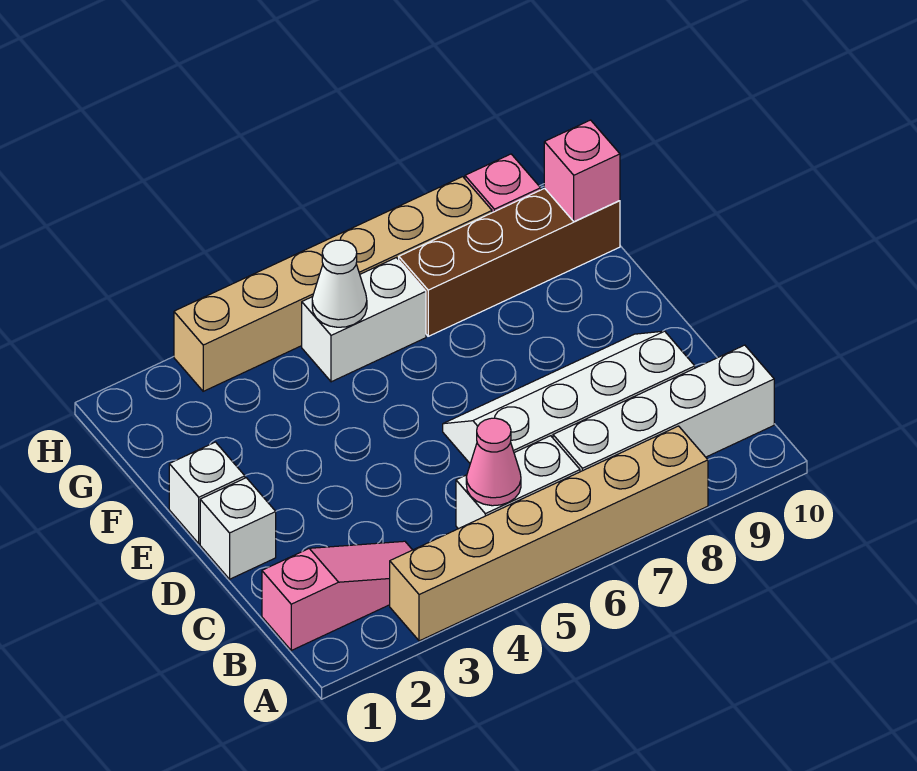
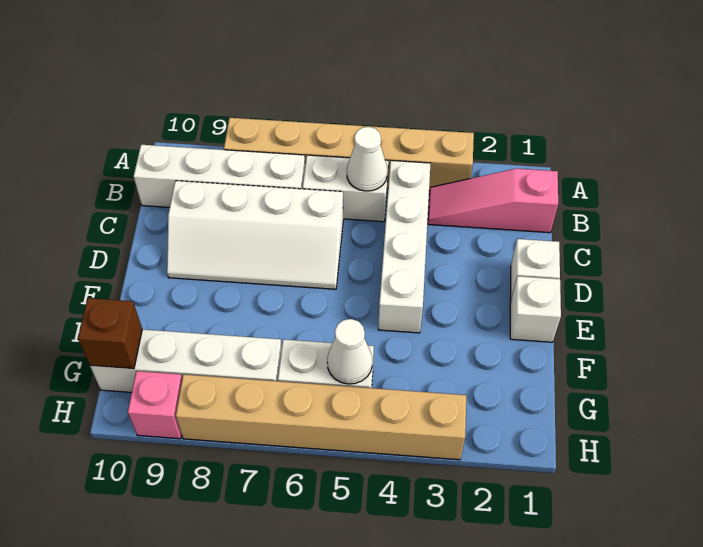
none -> white brick B4:E4 level 1
pink cone B5 level 2 -> white cone B5 level 2
brown brick G7:G10 level 1 -> white brick G7:G10 level 1
pink brick G10 level 2 -> brown brick G10 level 2

